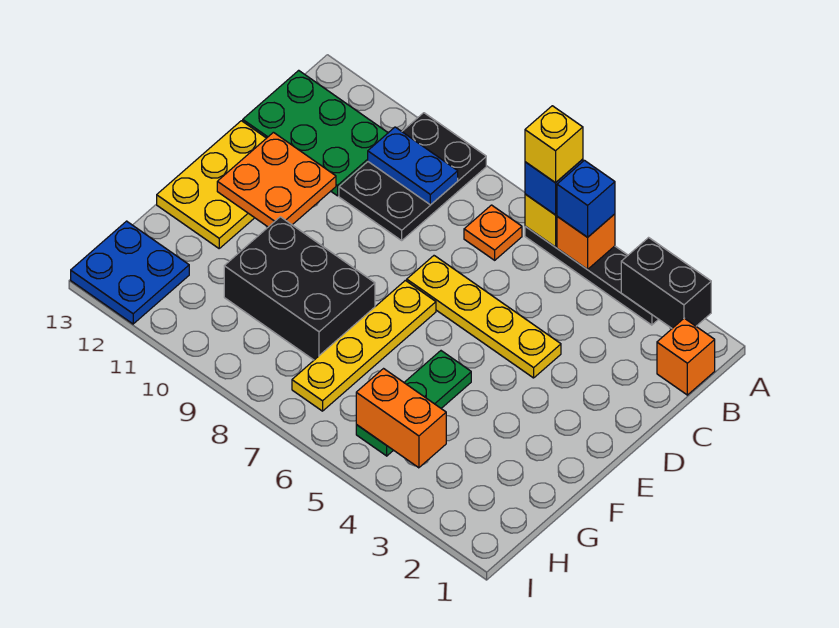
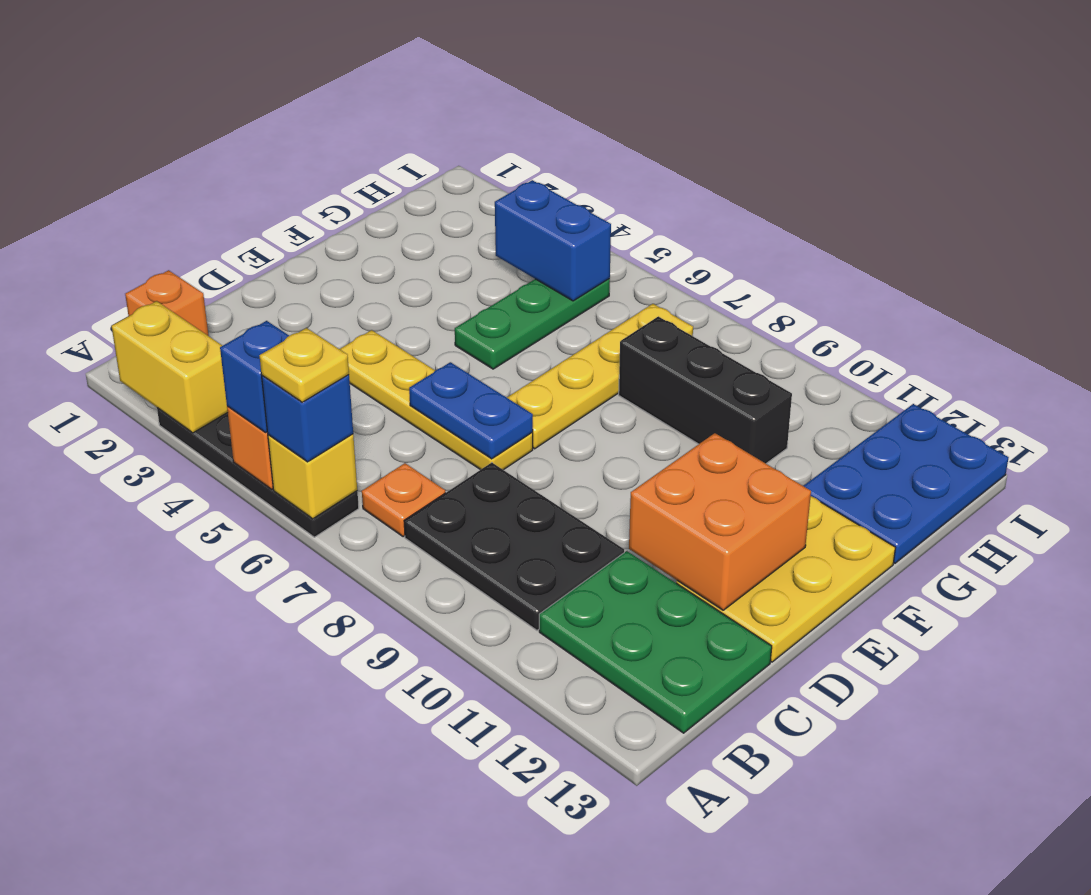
black brick A2:A3 level 2 -> yellow brick A2:A3 level 2
yellow brick A6 level 4 -> yellow plate A6 level 4
black plate A9:C10 level 1 -> black plate B8:C10 level 1
blue plate B9:B10 level 2 -> blue plate D6:D7 level 2
orange plate D11:E12 level 2 -> orange brick D11:E12 level 2
black brick F8:G10 level 1 -> black brick G8:G10 level 1
orange brick H4:H5 level 2 -> blue brick H4:H5 level 2
blue plate H12:I13 level 1 -> blue plate G12:I13 level 1

